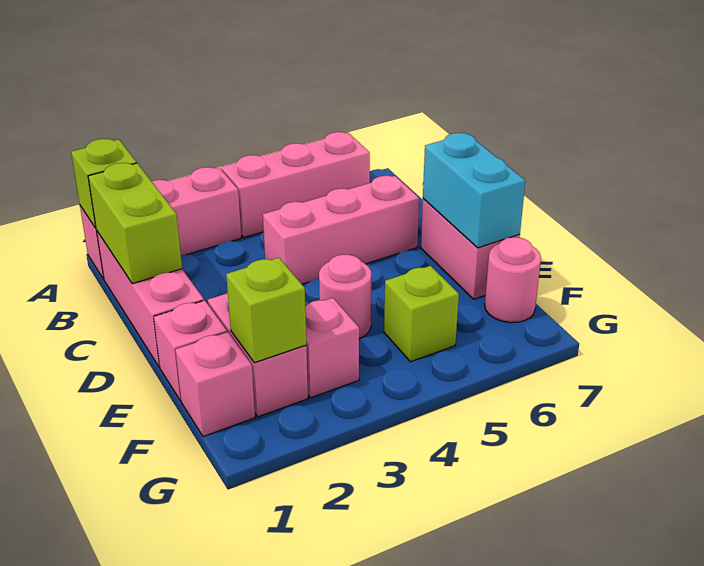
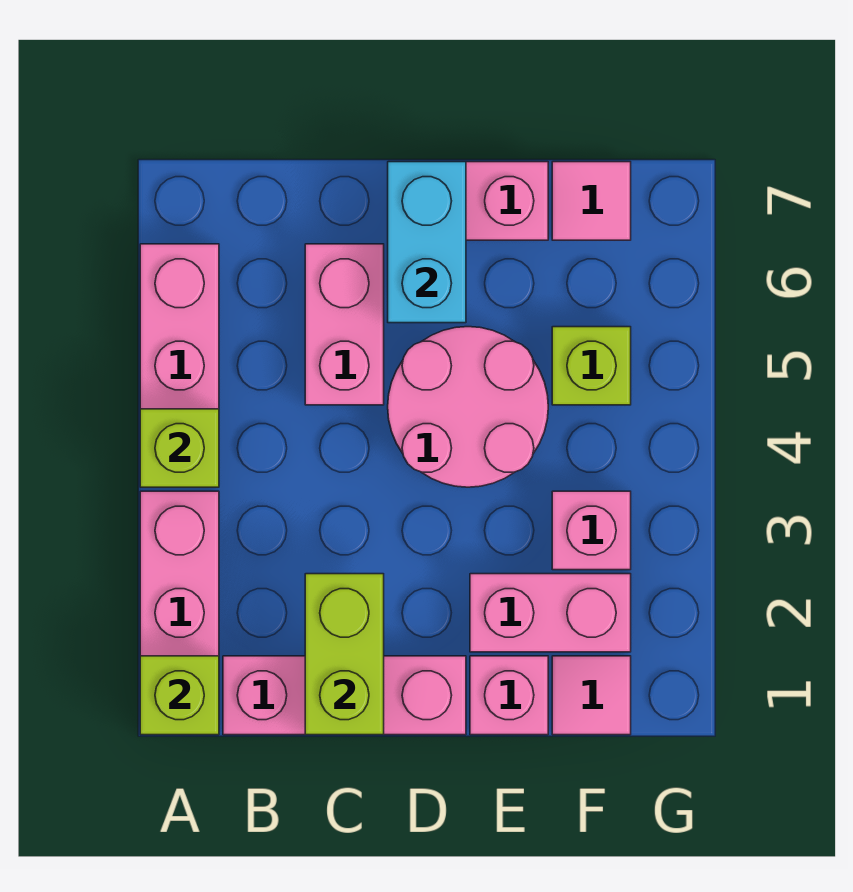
lime brick B1:C1 level 2 -> lime brick C1:C2 level 2
pink brick C4:C6 level 1 -> pink brick C5:C6 level 1
cyan brick D7:E7 level 2 -> cyan brick D6:D7 level 2
pink round brick E4 level 1 -> pink round brick D4:E5 level 1
pink brick F1 level 1 -> pink tile F1 level 1
lime brick F2 level 2 -> lime brick A4 level 2
pink round brick F7 level 1 -> pink tile F7 level 1

